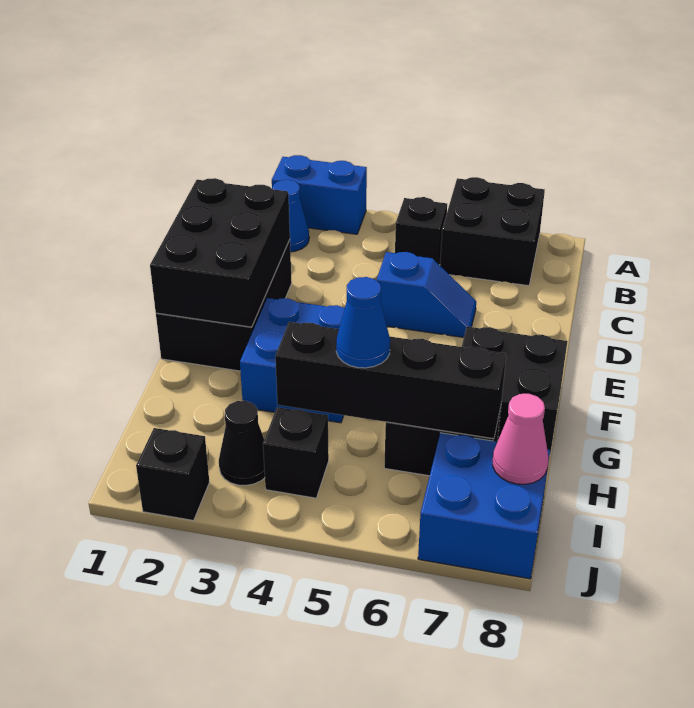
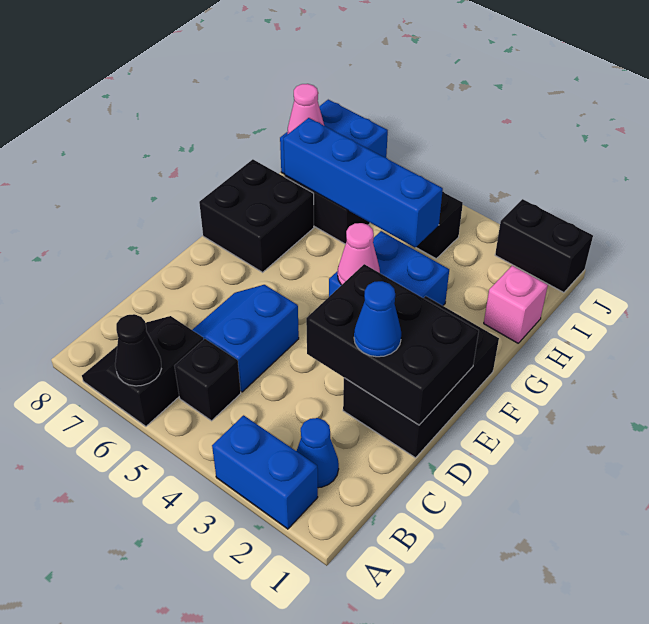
black brick A6:B7 level 1 -> black slope A6:B7 level 1 top 6
black brick D1:F2 level 2 -> black brick D1:E3 level 2
blue slope D5:D6 level 1 top 5 -> blue slope C5:D6 level 1 top 5
none -> pink cone F4 level 2
none -> pink brick H1 level 1
black brick H4:H7 level 2 -> blue brick H4:H7 level 2
blue cone H5 level 3 -> blue cone D2 level 3
black cone I3 level 1 -> black cone A6 level 2
black brick J2 level 1 -> black brick J1:J2 level 1

